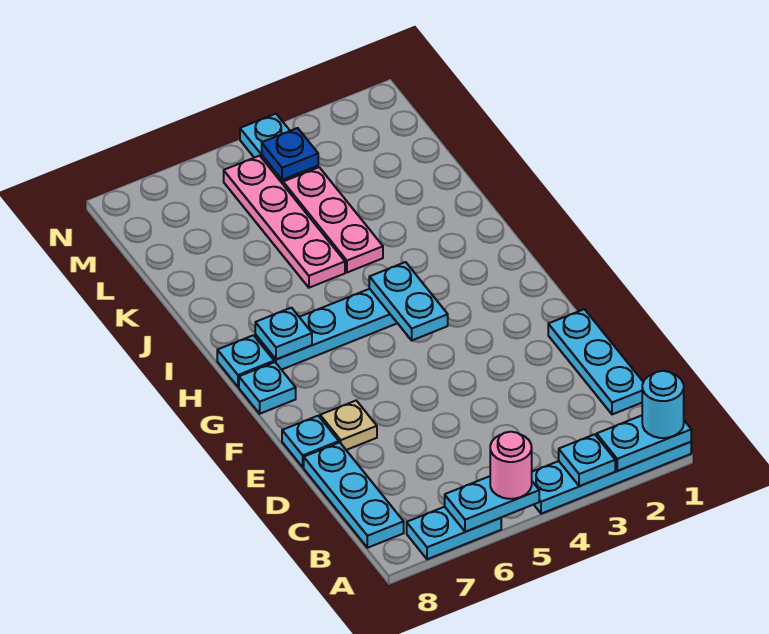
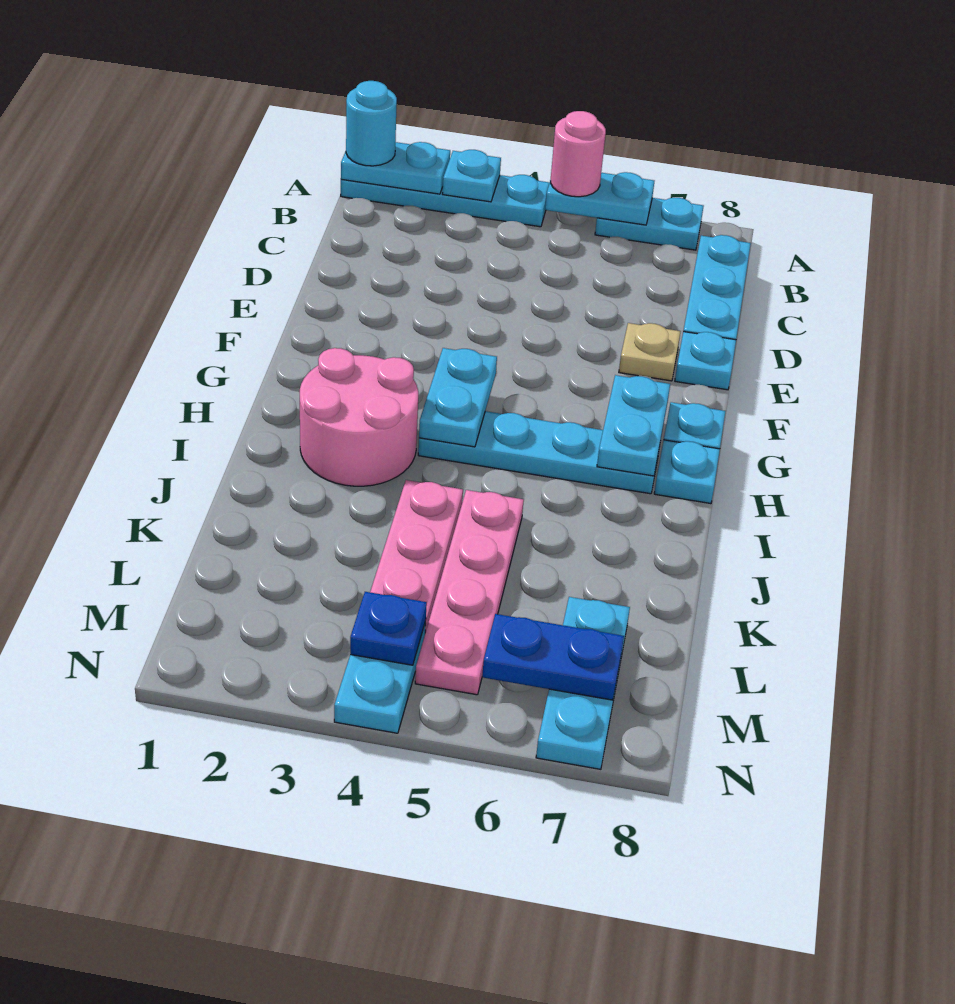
cyan plate C1:E1 level 1 -> cyan plate L7:N7 level 1
none -> pink round brick H2:I3 level 1
cyan plate H7 level 2 -> cyan plate G7:H7 level 2
none -> blue plate M6:M7 level 2

